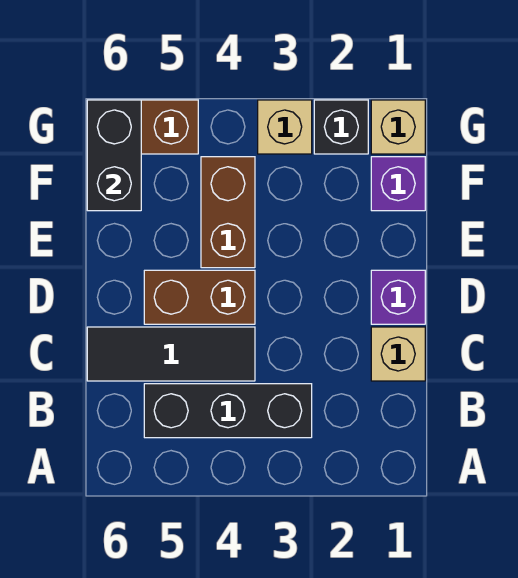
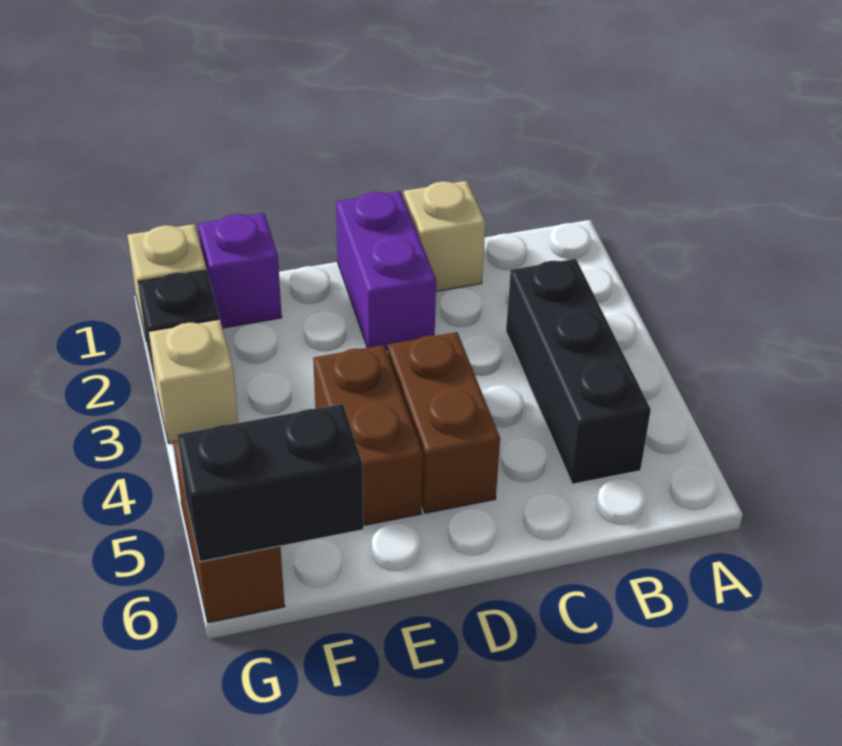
black tile C4:C6 level 1 -> none
purple brick D1 level 1 -> purple brick D1:D2 level 1
brown brick E4:F4 level 1 -> brown brick E4:E5 level 1

